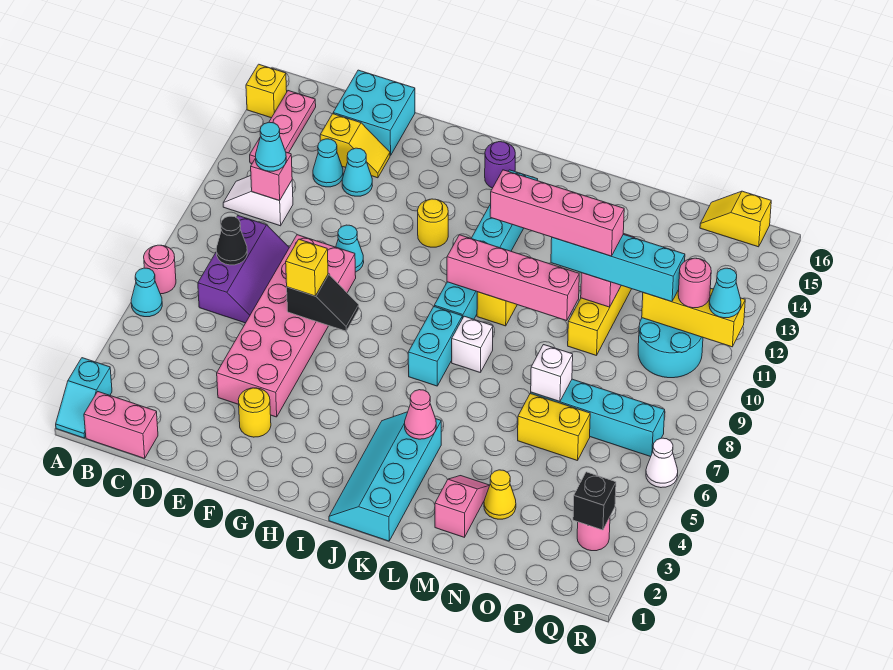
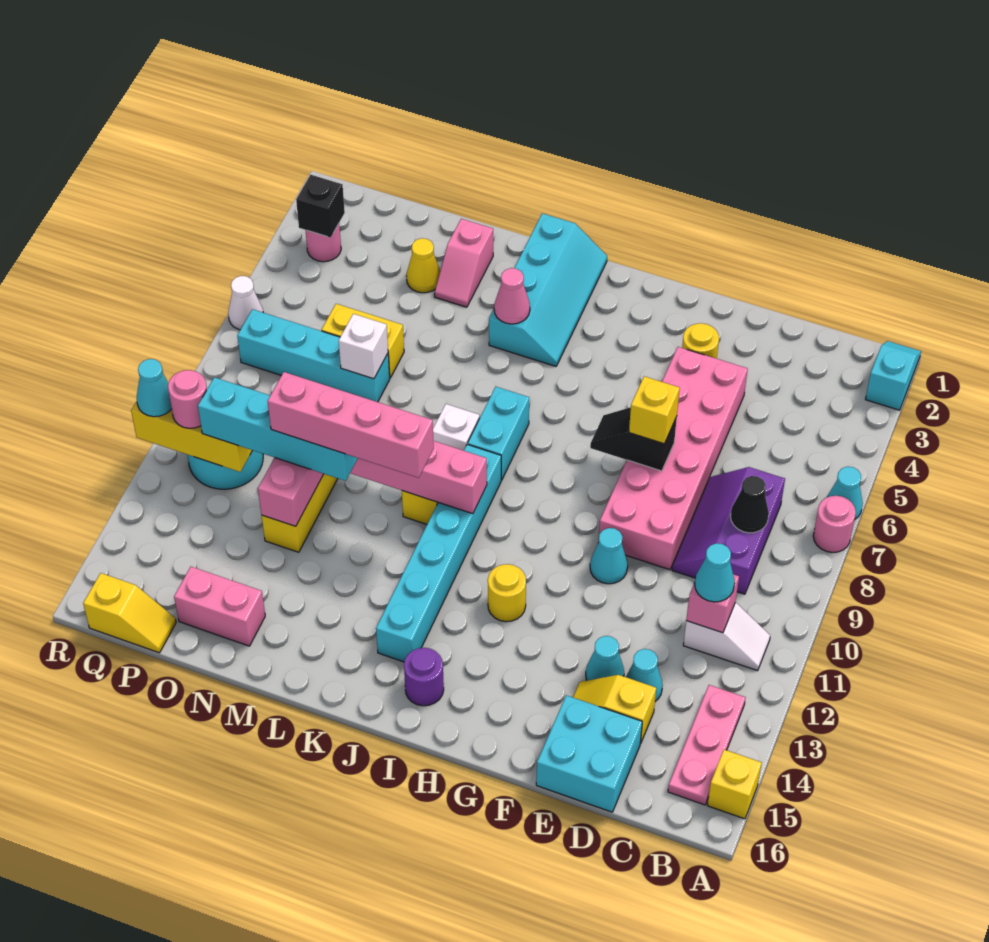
pink brick B1:C1 level 1 -> pink brick N15:O15 level 1

